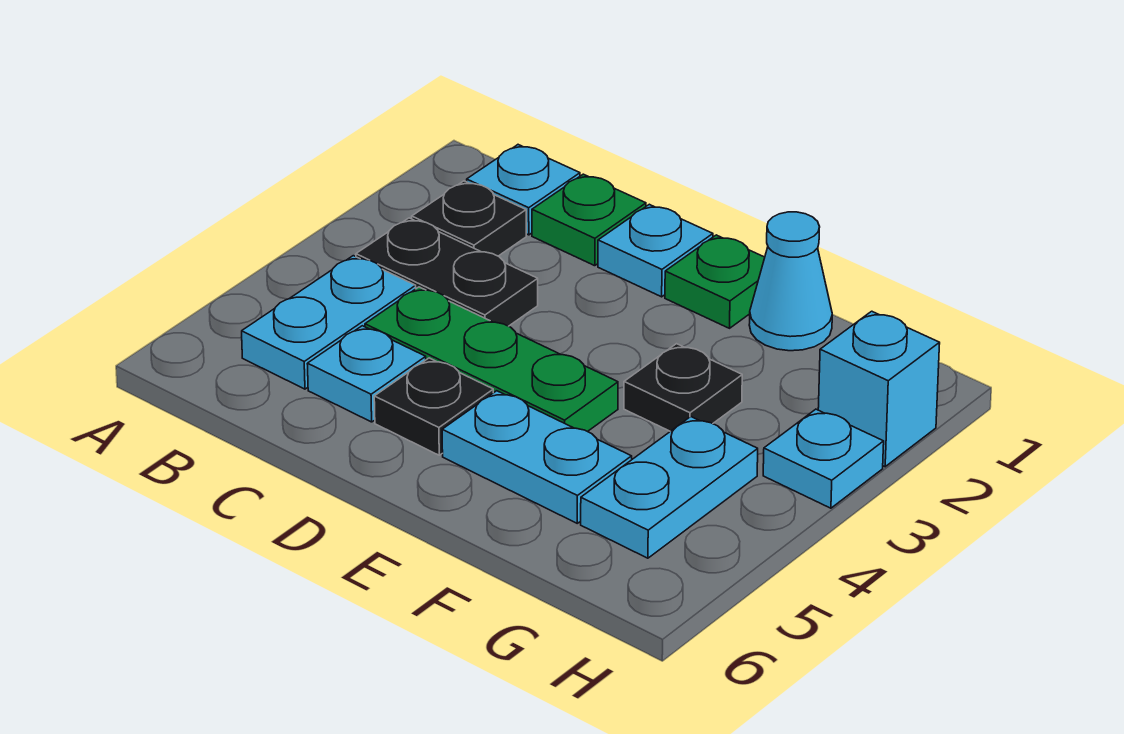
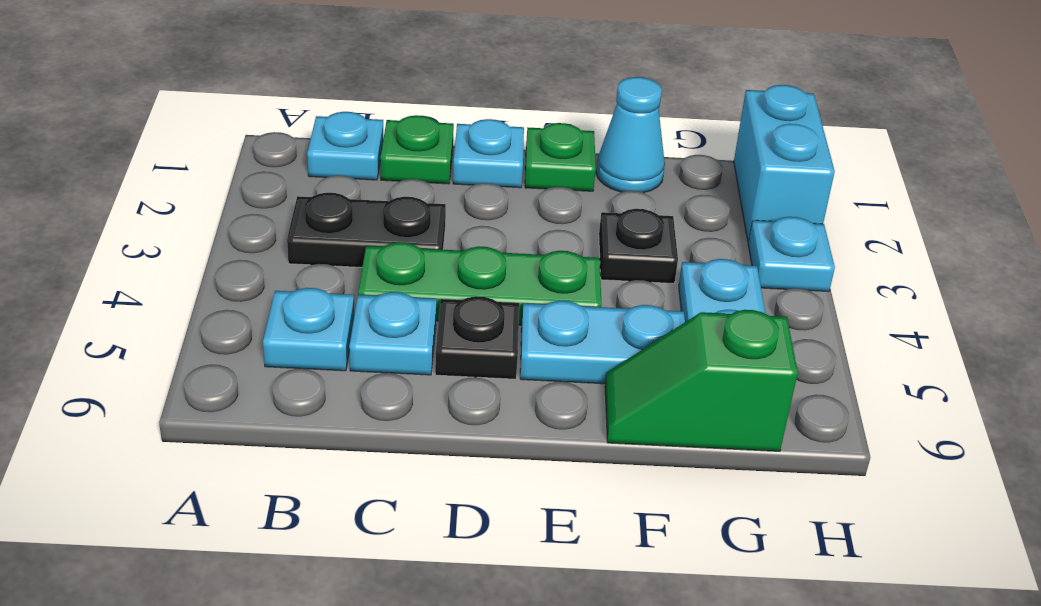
black plate B2 level 1 -> none
cyan plate B4:B5 level 1 -> cyan plate B5 level 1
none -> green slope F6:G6 level 1 top G
cyan brick H2 level 1 -> cyan brick H1:H2 level 1

